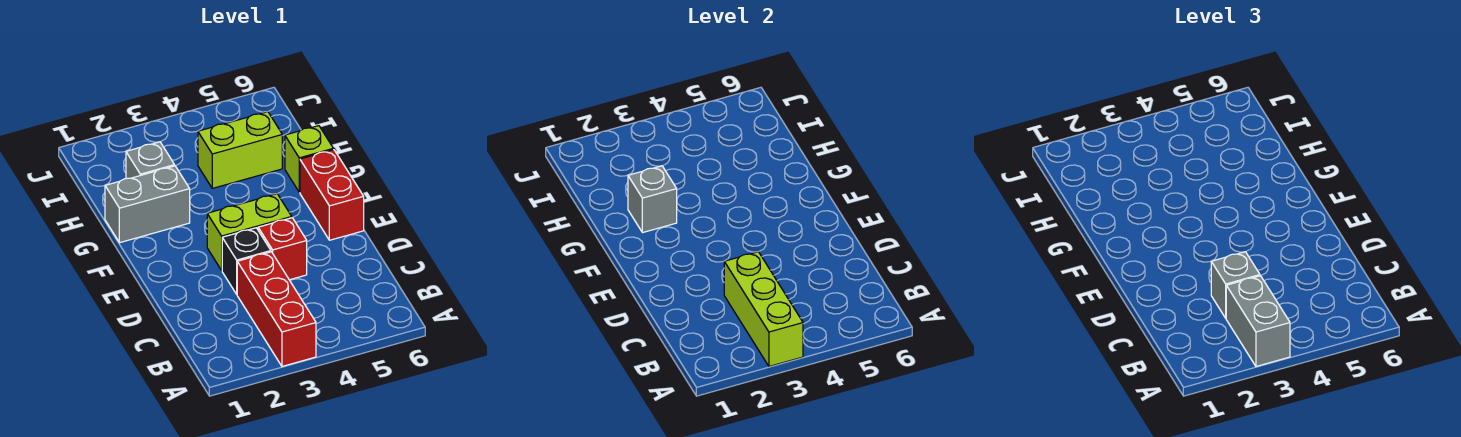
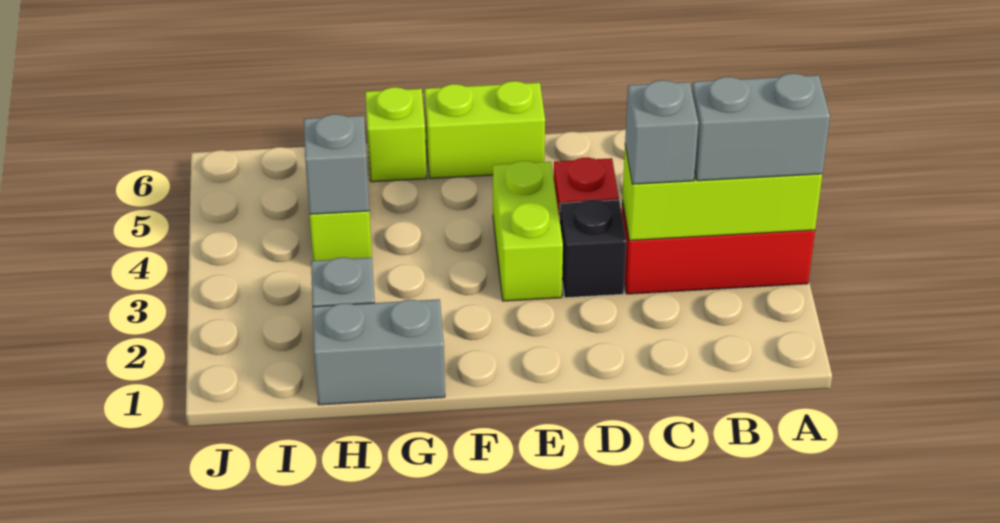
red brick E6:F6 level 1 -> lime brick E6:F6 level 1
grey brick G1:G2 level 1 -> grey brick G1:H1 level 1
grey brick G2 level 2 -> grey brick H4 level 2

